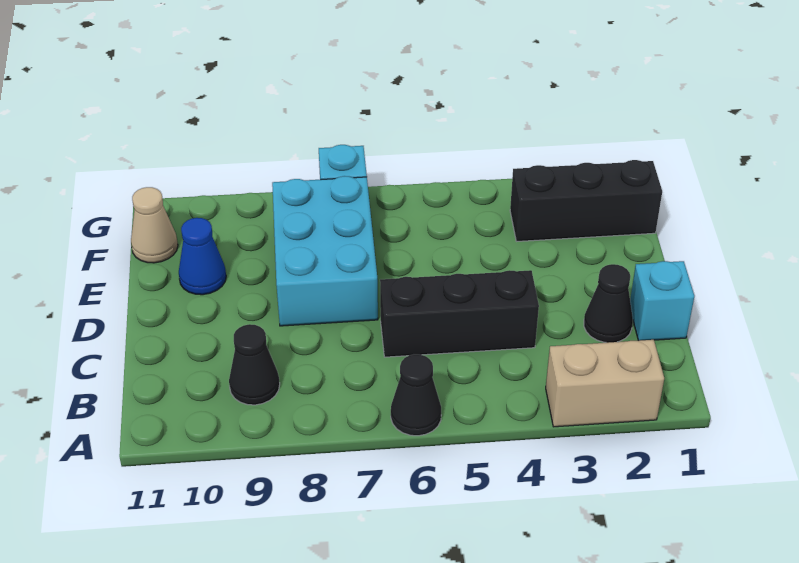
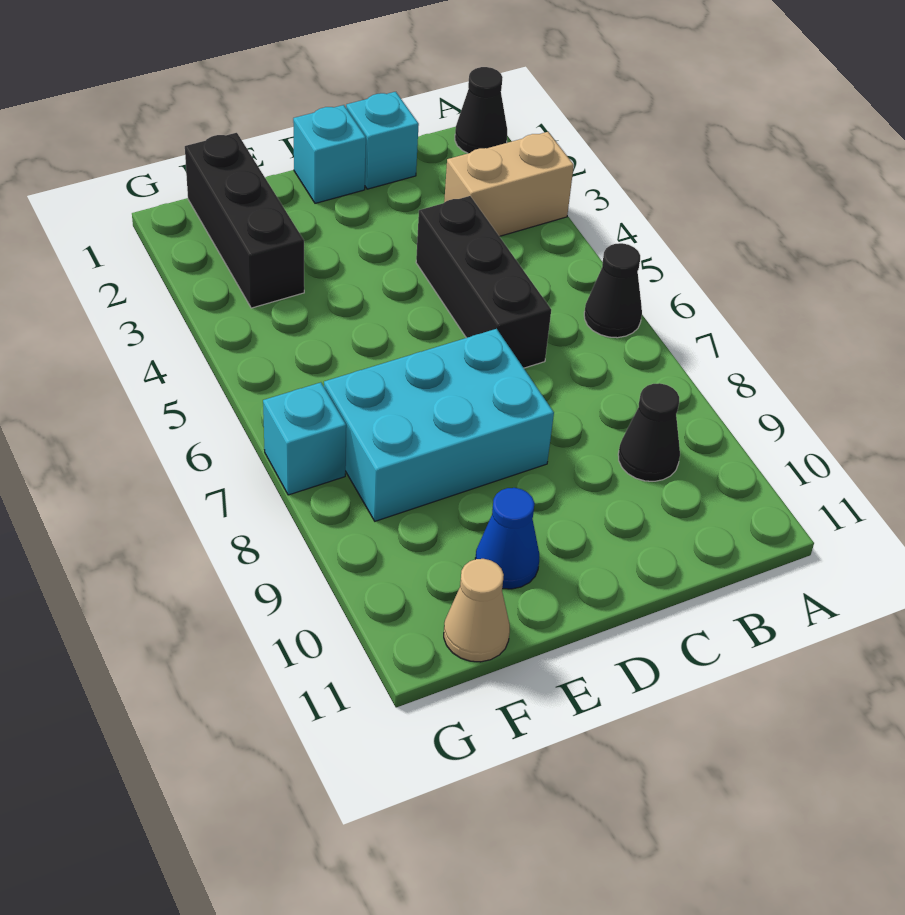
tan brick A2:A3 level 1 -> tan brick A3:B3 level 1
black cone C2 level 1 -> black cone A1 level 1
none -> cyan brick D1 level 1

